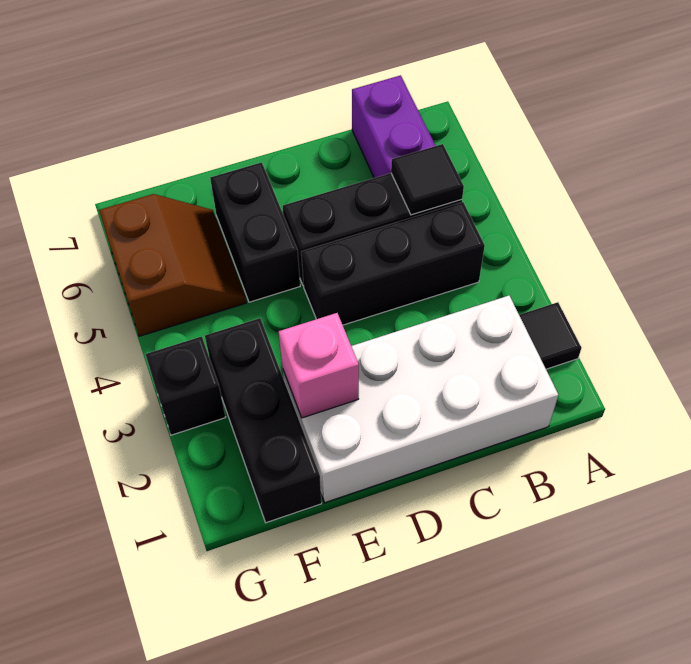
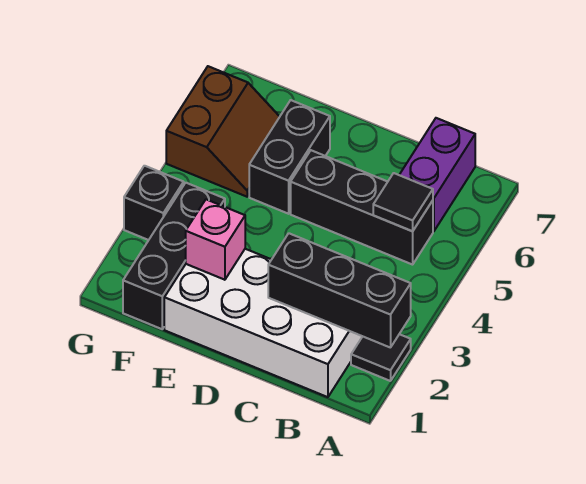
black brick B4:D4 level 1 -> black brick A2:C2 level 2

